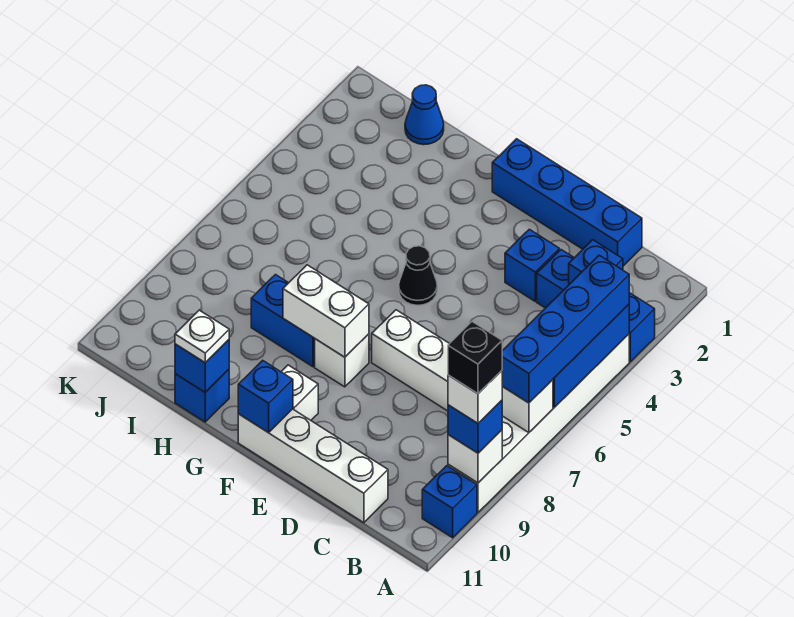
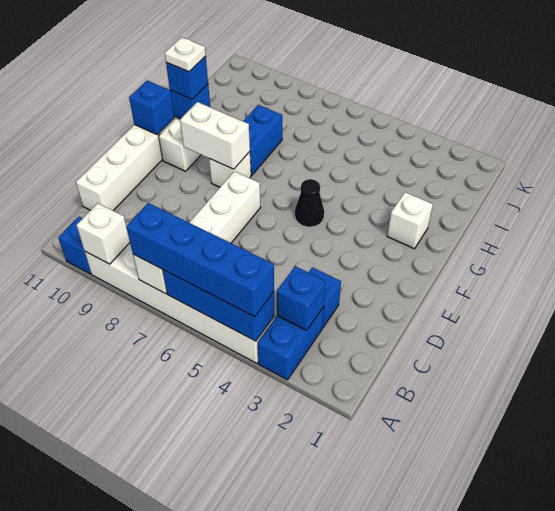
blue brick A9 level 3 -> none
white brick A9 level 4 -> white brick G2 level 1
black brick A9 level 5 -> none
blue brick C1:F1 level 1 -> none
blue brick D3 level 1 -> none
white brick F8:G8 level 2 -> white brick F8:F9 level 2
blue cone I1 level 1 -> none

